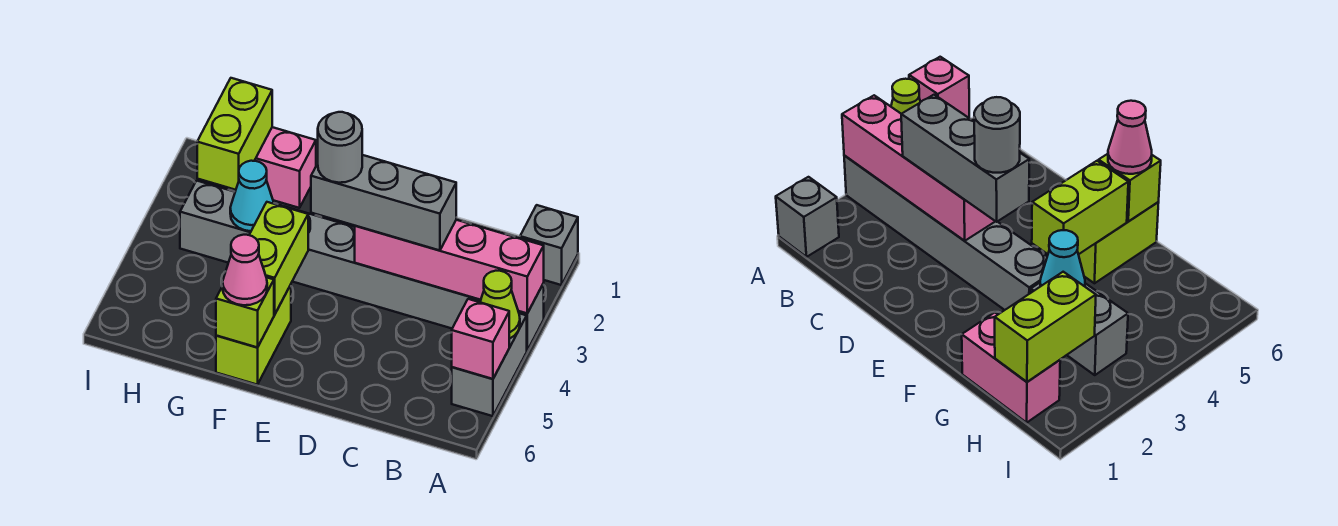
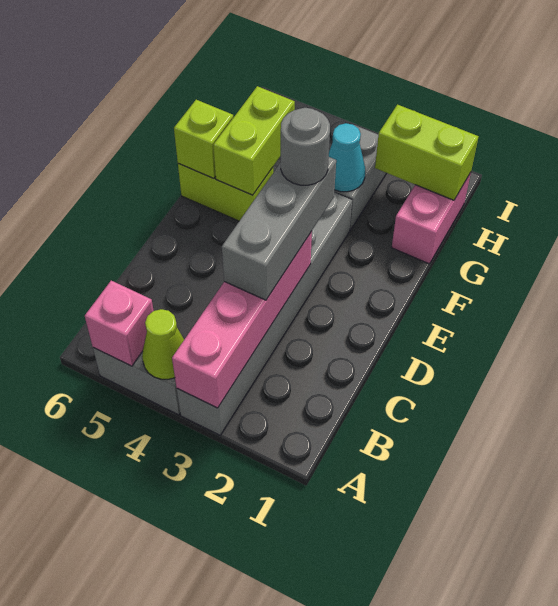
grey brick A1 level 1 -> none
lime brick F4:F5 level 2 -> lime brick F5:G5 level 2
pink cone F6 level 3 -> none

